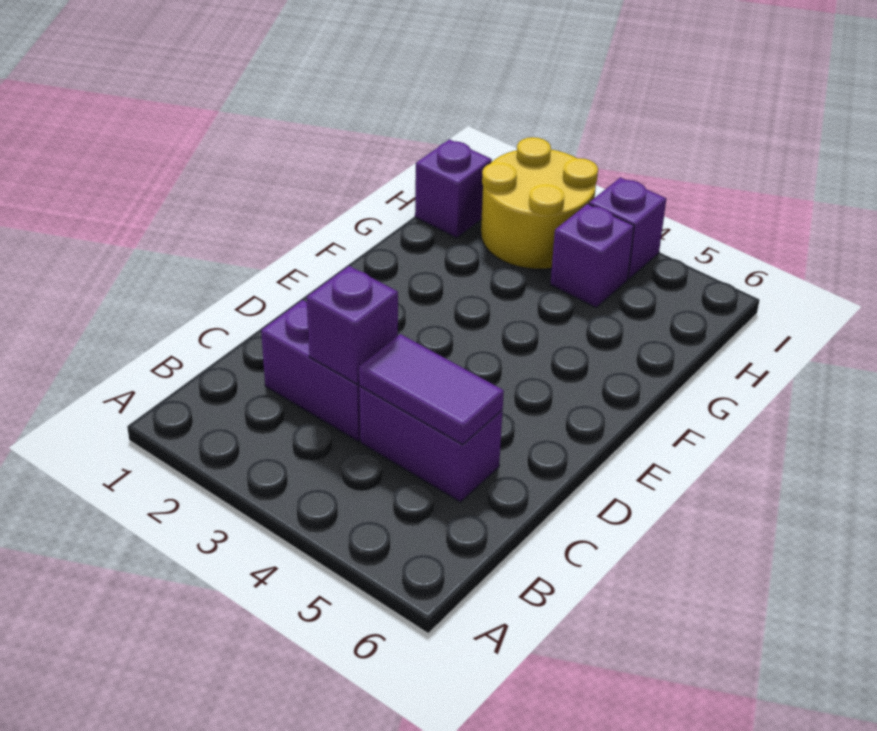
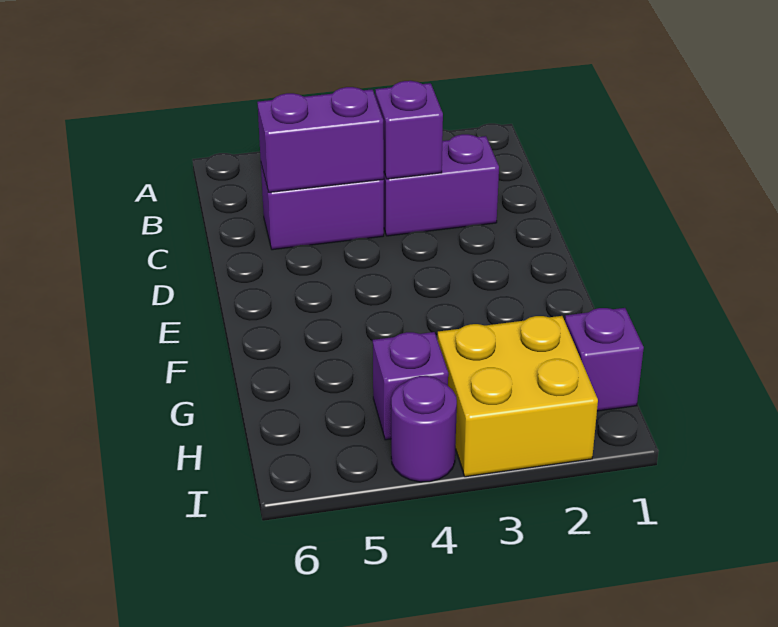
purple tile C4:C5 level 2 -> purple brick C4:C5 level 2
yellow round brick H2:I3 level 1 -> yellow brick H2:I3 level 1
purple brick I4 level 1 -> purple round brick I4 level 1

